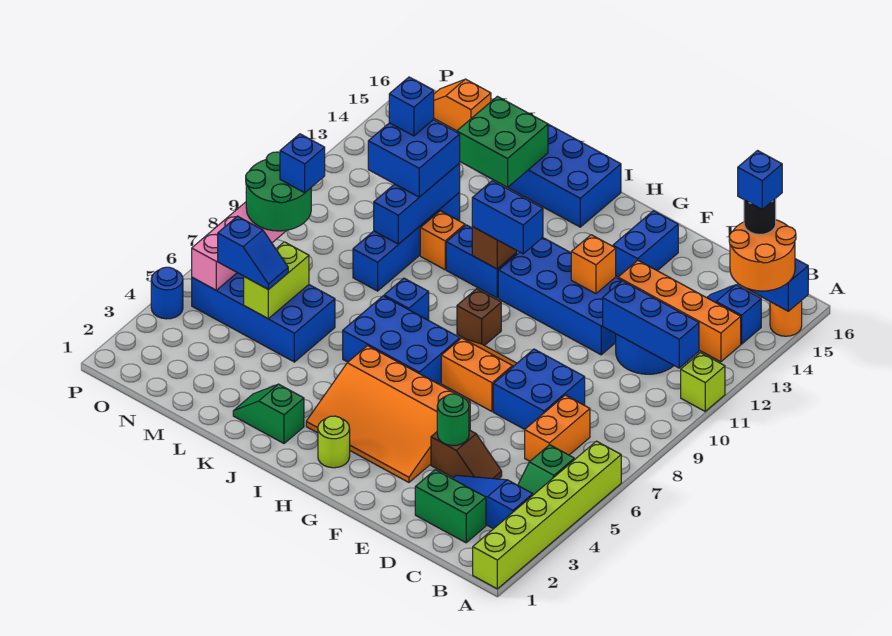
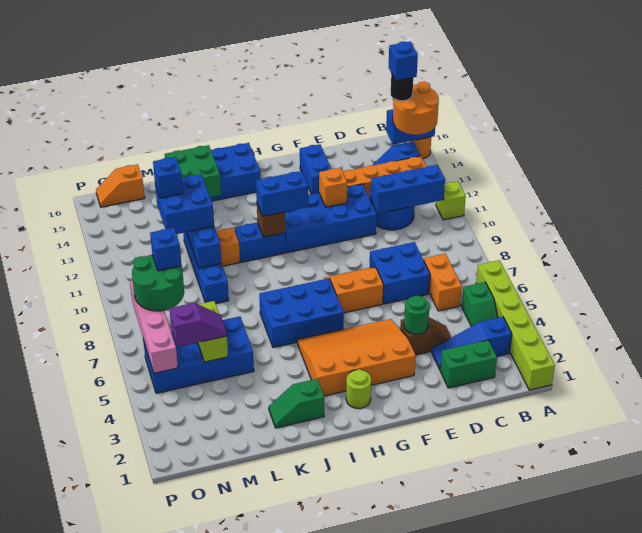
orange slope F3:I5 level 1 top 5 -> orange slope F3:I5 level 1 top 3
brown brick H9 level 1 -> none
blue brick J8 level 1 -> none
blue slope M5:N5 level 3 top N -> purple slope M5:N5 level 3 top N
blue round brick P4 level 1 -> none

